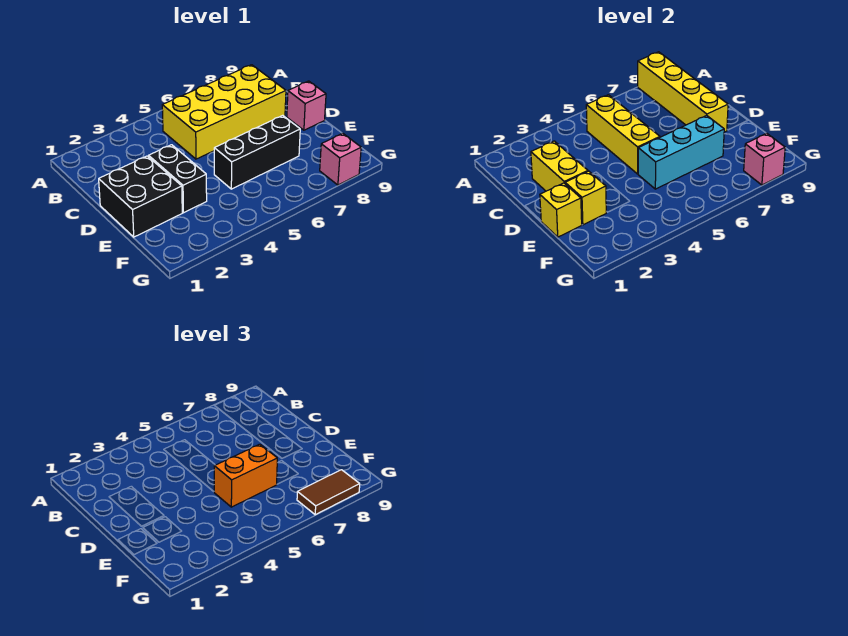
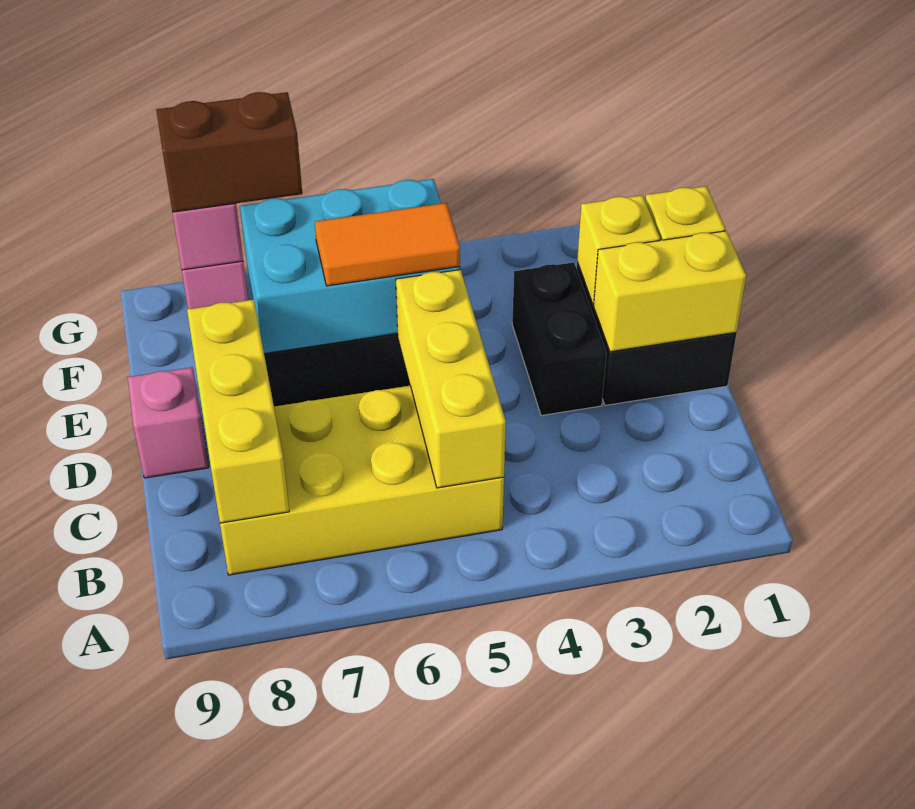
yellow brick A8:D8 level 2 -> yellow brick B8:D8 level 2
yellow brick C2:D2 level 2 -> yellow brick D1:D2 level 2
cyan brick E5:E7 level 2 -> cyan brick E5:F7 level 2
orange brick E5:E6 level 3 -> orange tile E5:E6 level 3
brown tile G7:G8 level 3 -> brown brick G7:G8 level 3

